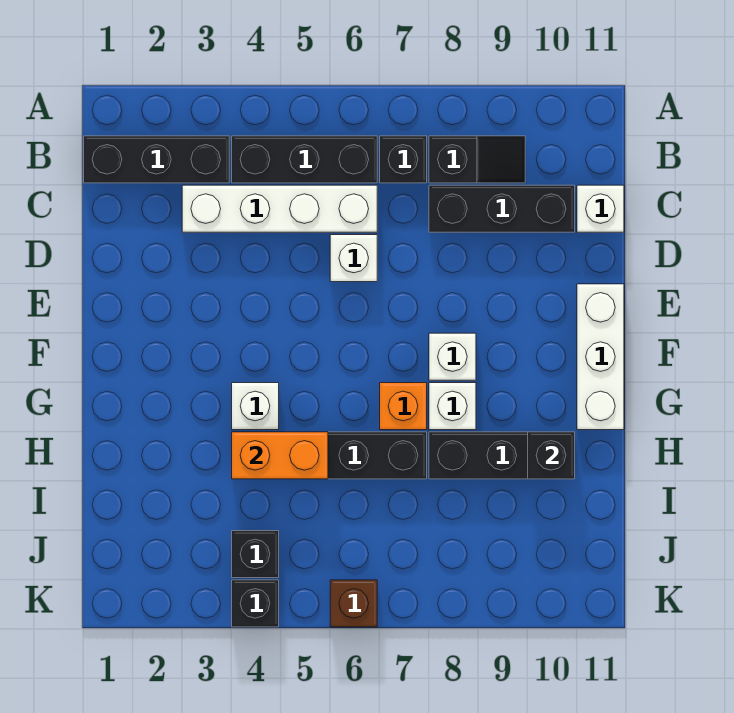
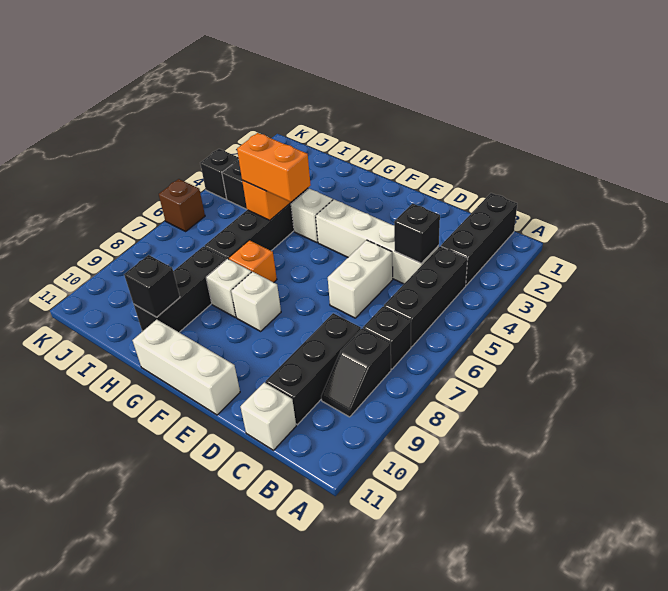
white brick C3:C6 level 1 -> white brick C4:F4 level 1
none -> black brick C4 level 2
white brick D6 level 1 -> white brick D5:D6 level 1
none -> orange brick G5:H5 level 3

